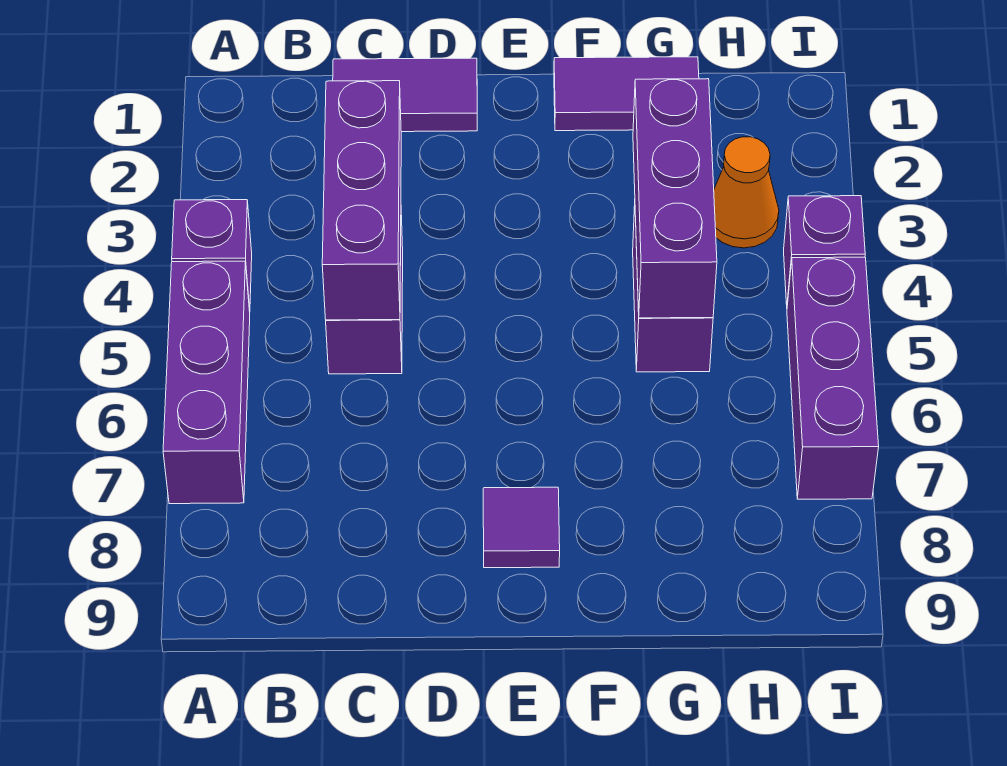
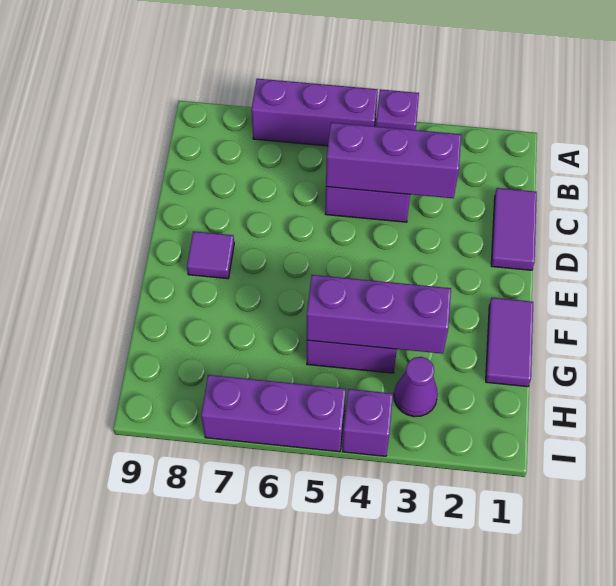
orange cone H3 level 1 -> purple cone H3 level 1

